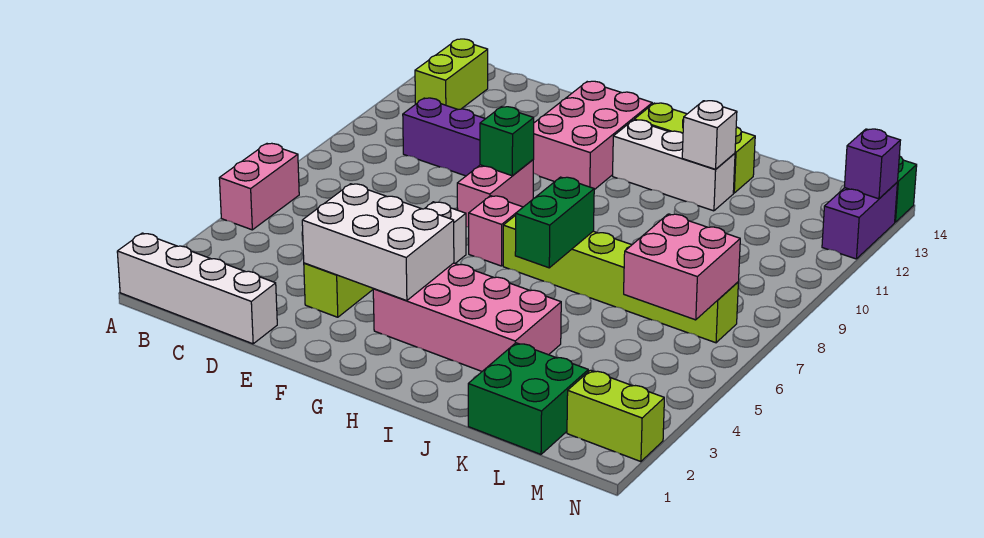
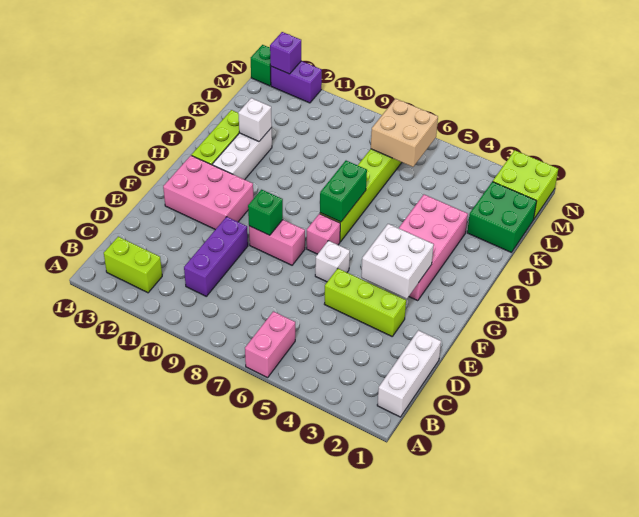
white brick A1:D1 level 1 -> white brick B1:D1 level 1
pink brick A5:A6 level 1 -> pink brick A6:B6 level 1
white brick E3:G4 level 2 -> white brick F3:G4 level 2
green brick I6:I7 level 2 -> green brick H7:I7 level 2
pink brick L6:M7 level 2 -> tan brick L6:M7 level 2
lime brick M2:N2 level 1 -> lime brick M1:N2 level 1

